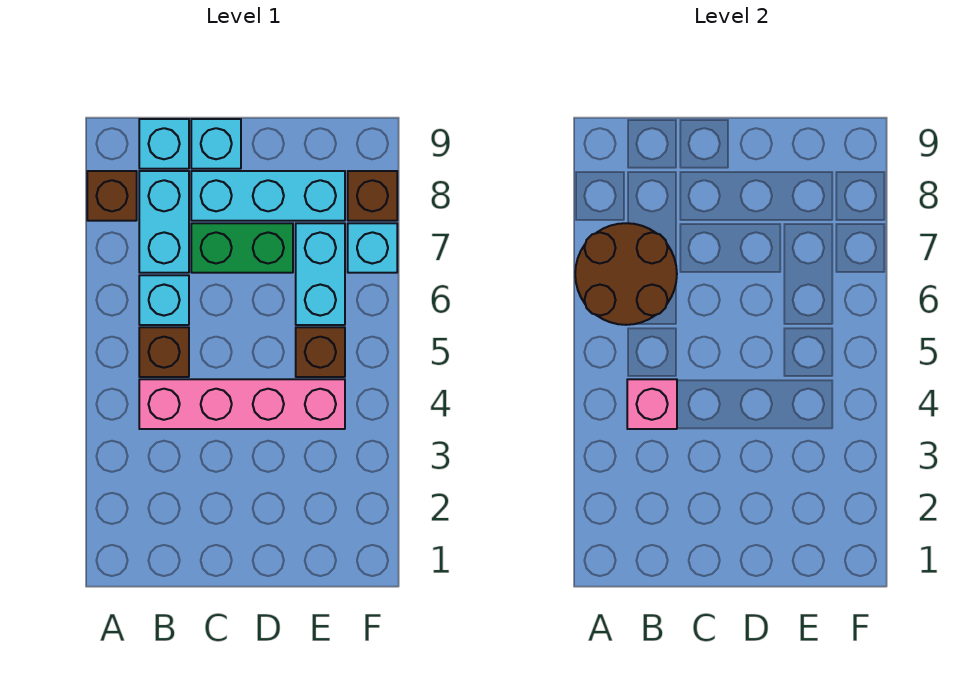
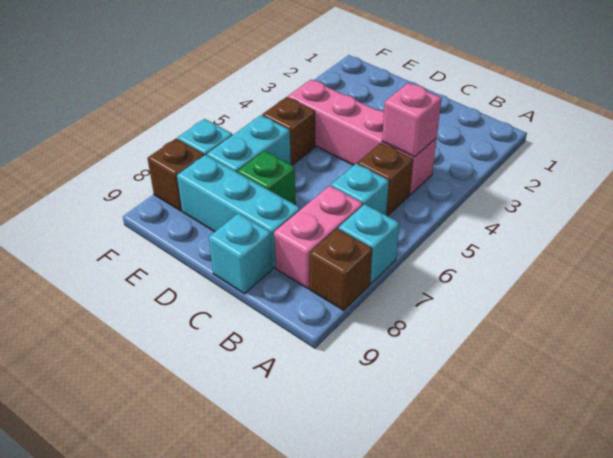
brown round brick A6:B7 level 2 -> none
cyan brick B7:B8 level 1 -> pink brick B7:B8 level 1
cyan brick B9 level 1 -> cyan brick A7 level 1
green brick C7:D7 level 1 -> green brick D7 level 1

